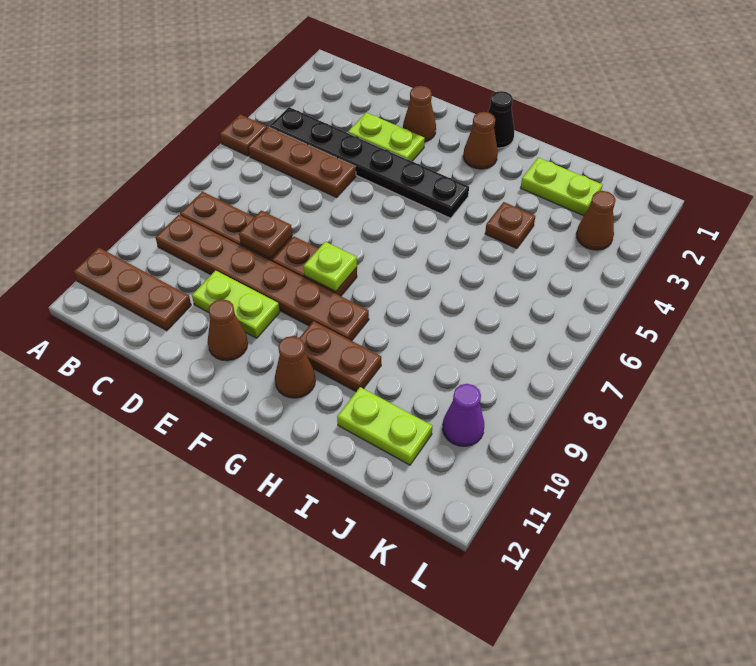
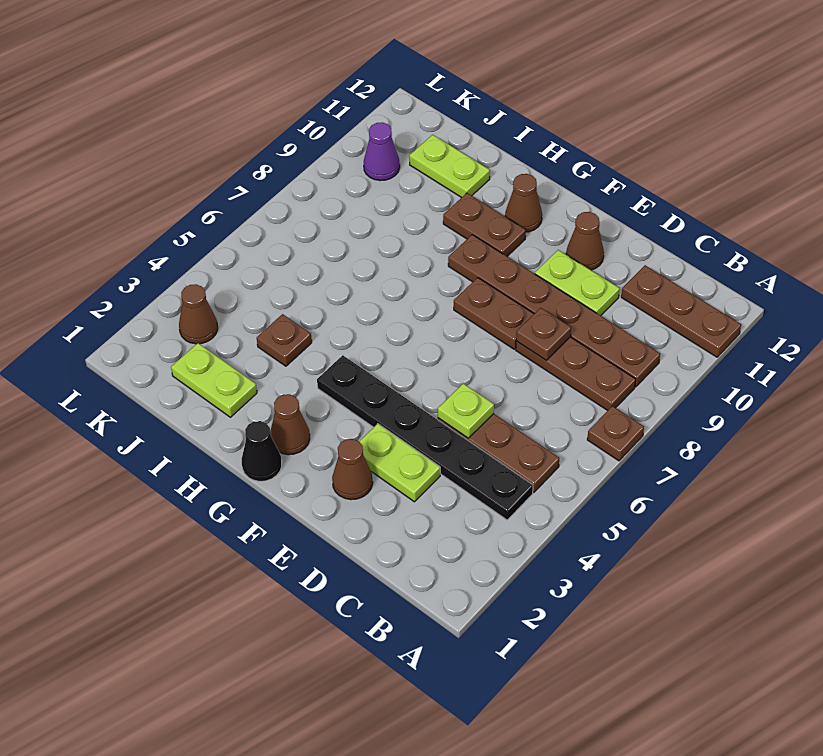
brown plate A5 level 1 -> brown plate A7 level 1
lime plate F8 level 2 -> lime plate D5 level 2

